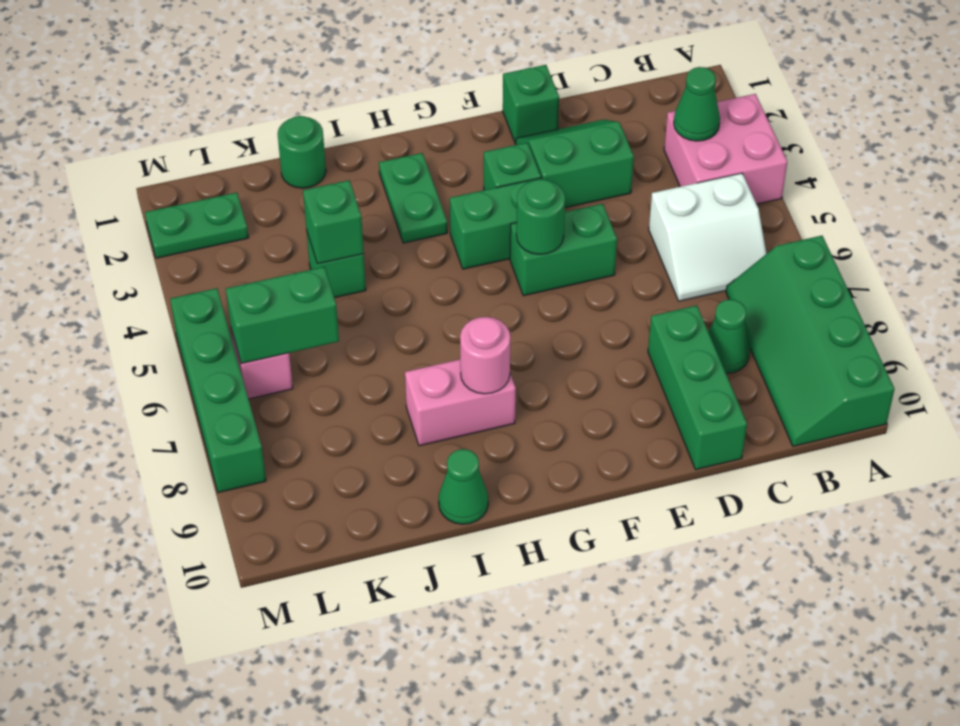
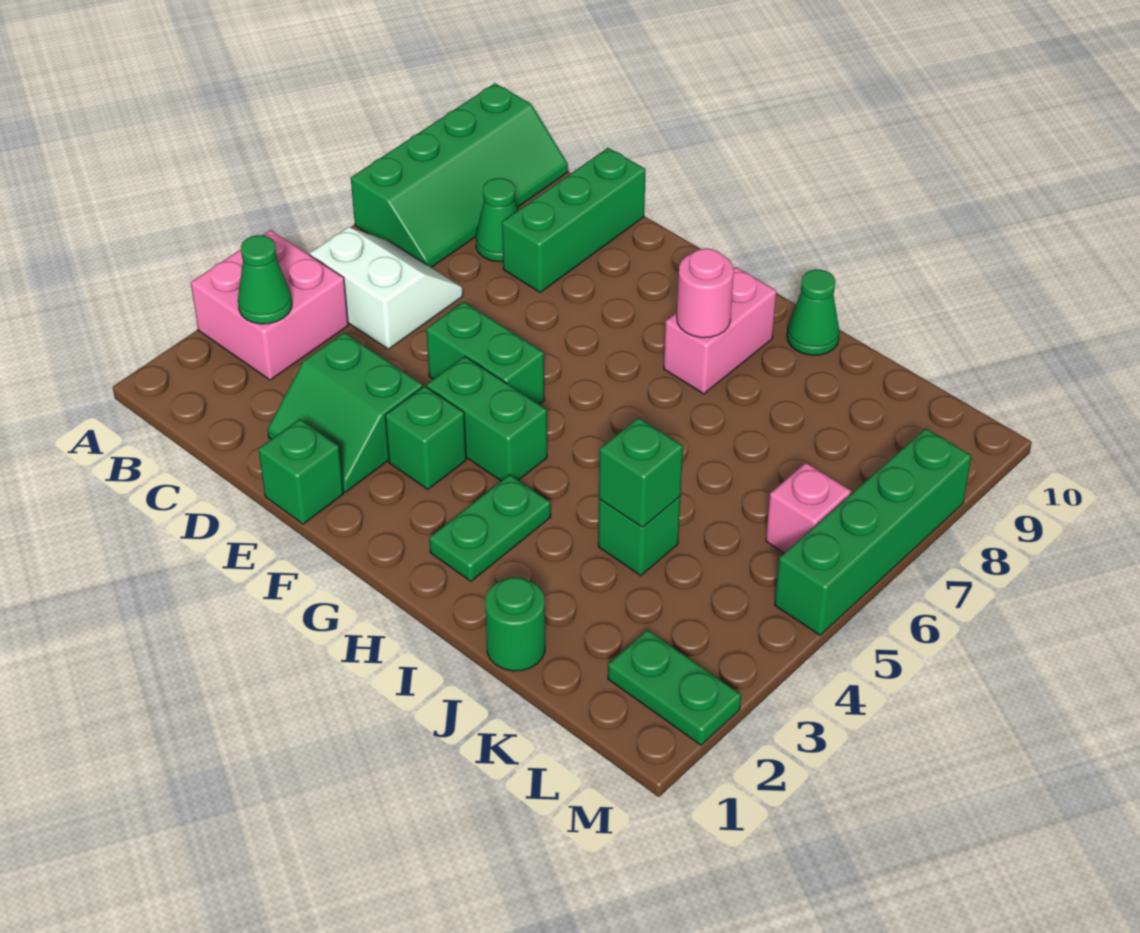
green round brick F5 level 2 -> none
pink brick H8:I8 level 1 -> pink brick H8:H9 level 1
green brick K6:L6 level 2 -> none

